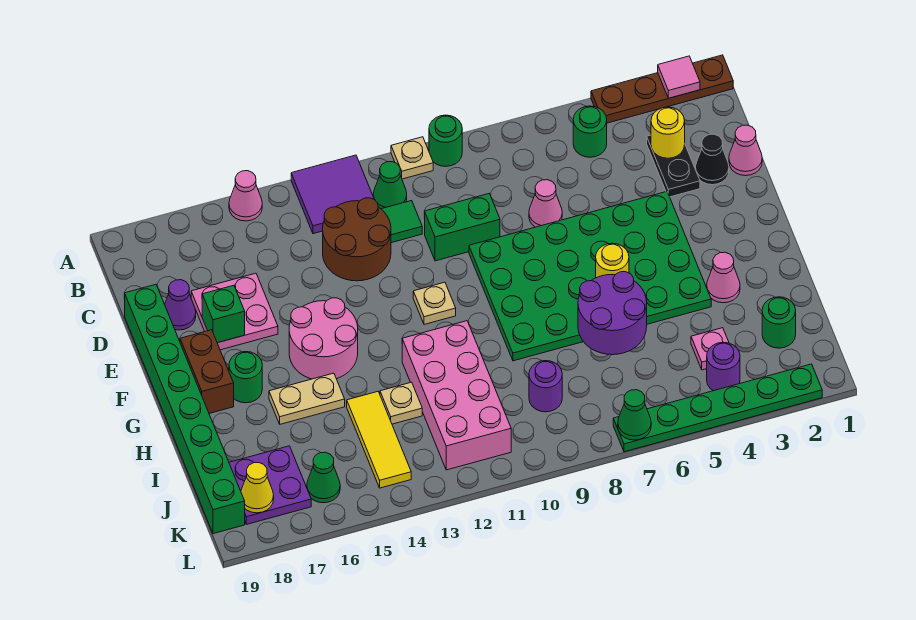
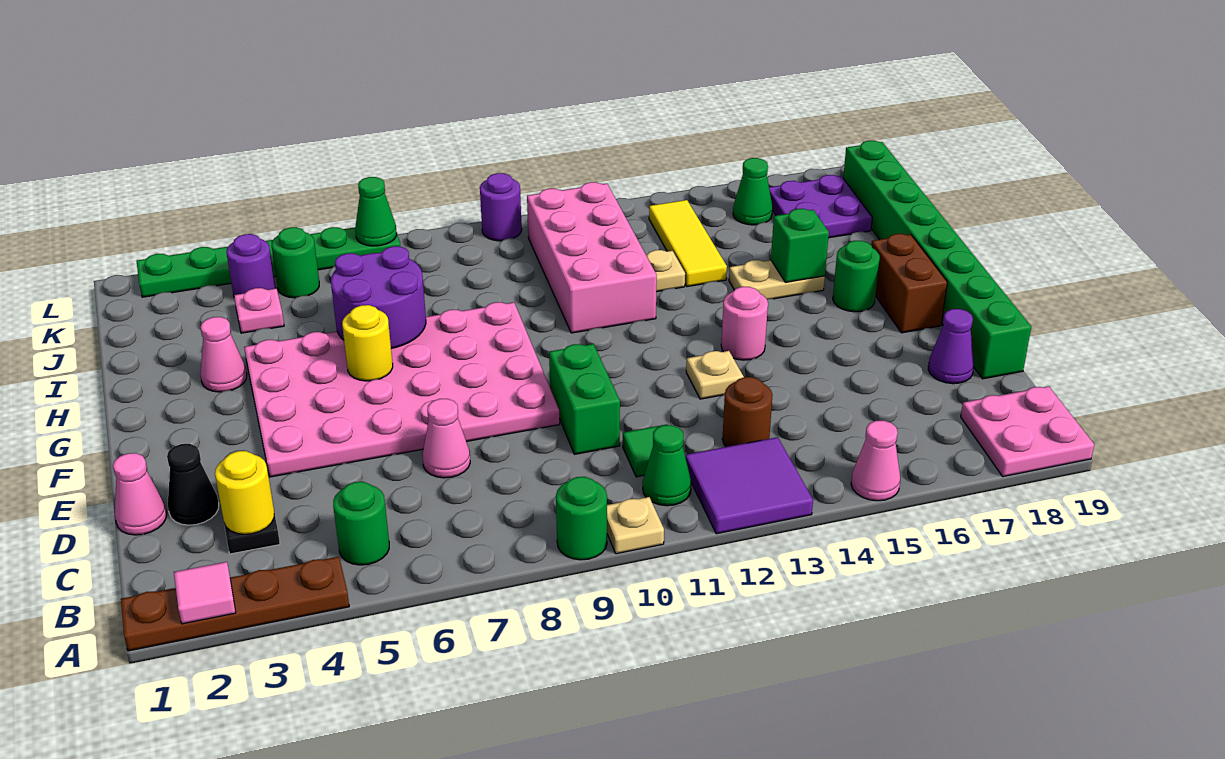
brown round brick C12:D13 level 1 -> brown round brick C13 level 1
green brick D9:D10 level 1 -> green brick D10:E10 level 1
pink plate D16:E17 level 1 -> pink plate A18:B19 level 1
green plate E4:H9 level 1 -> pink plate E4:H9 level 1
green brick E17 level 2 -> green brick H16 level 2
tan plate F11 level 1 -> tan plate E13 level 1
pink round brick F14:G15 level 1 -> pink round brick F14 level 1
green round brick J2 level 1 -> green round brick K5 level 1
purple round brick J9 level 1 -> purple round brick L10 level 1
yellow cone K18 level 2 -> none

